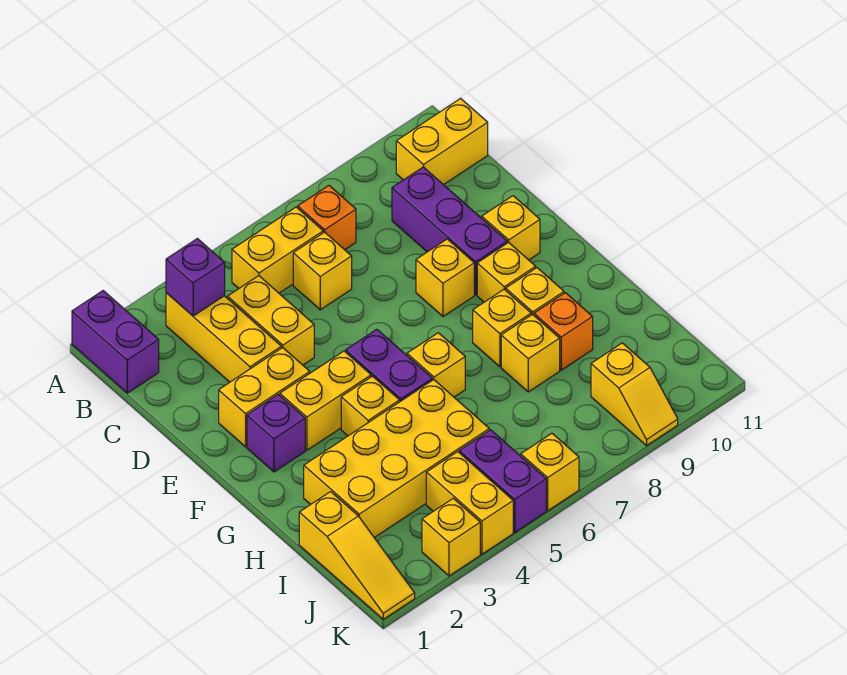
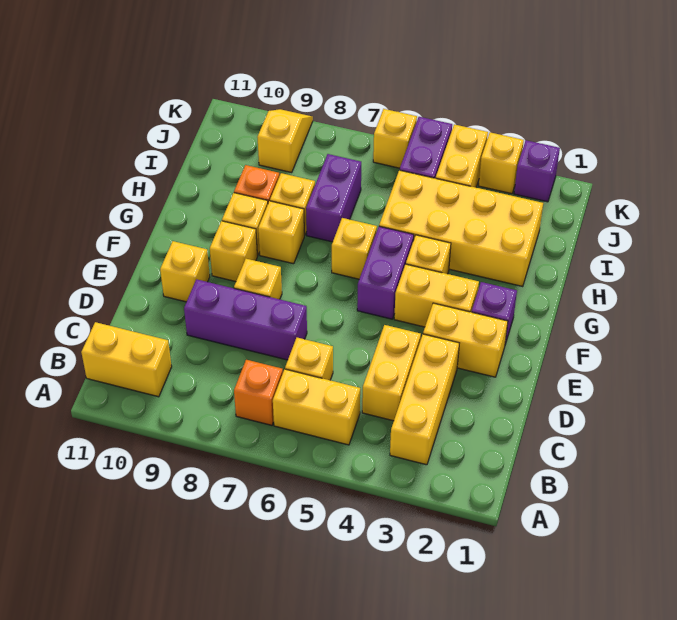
purple brick A1:B1 level 1 -> purple brick H7:I7 level 1
purple brick B3 level 2 -> purple brick K2 level 1
purple brick C9:E9 level 1 -> purple brick D7:D9 level 1
yellow slope I1:K1 level 1 top I -> none

